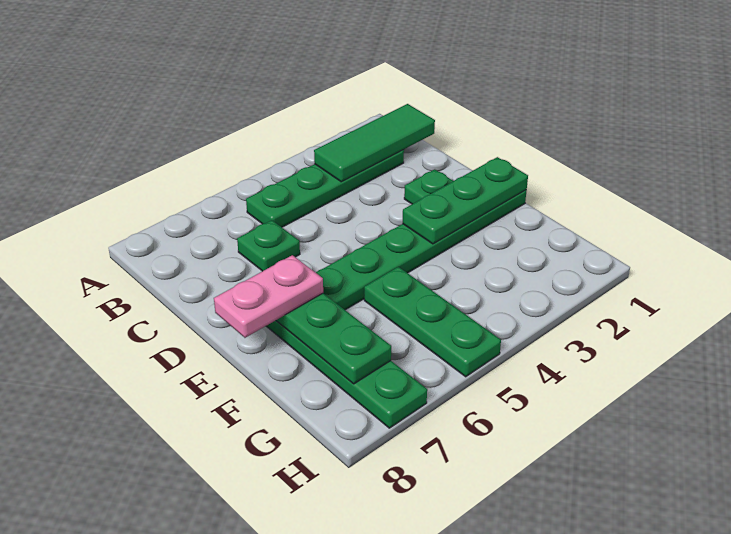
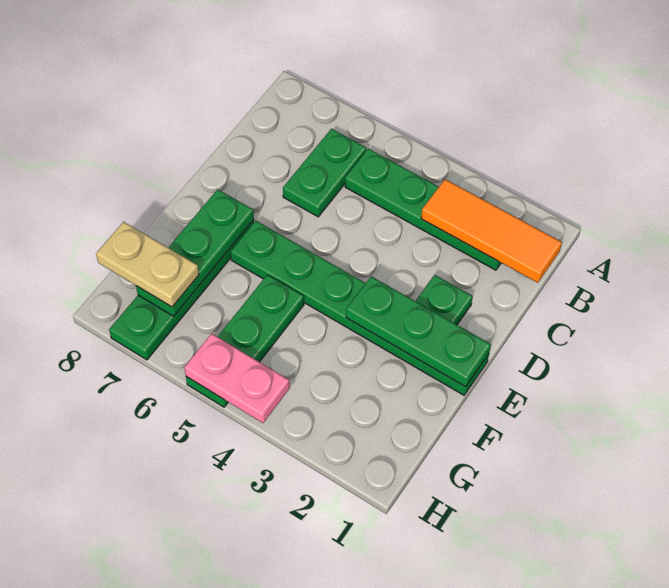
green tile B1:B3 level 2 -> orange tile B1:B3 level 2
green plate C6 level 1 -> green plate B6:C6 level 1
pink plate E7:E8 level 3 -> pink plate H4:H5 level 2
none -> tan plate G7:G8 level 3

